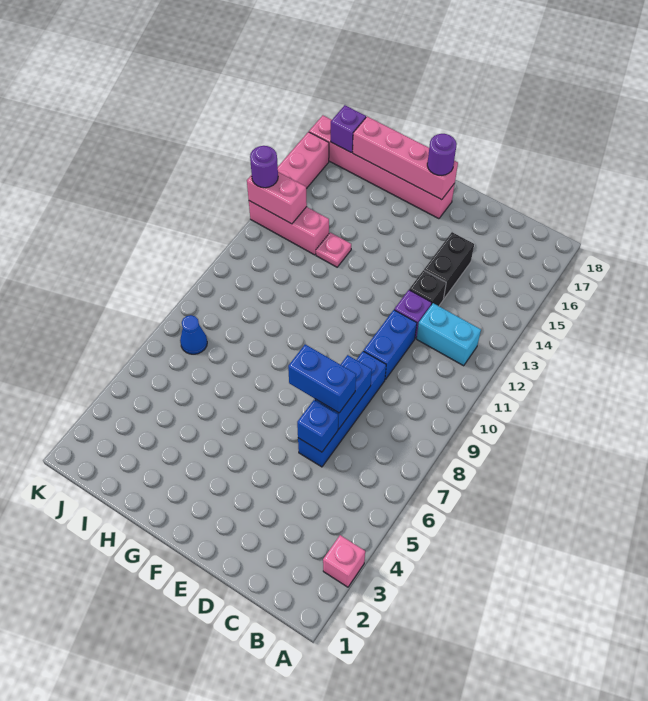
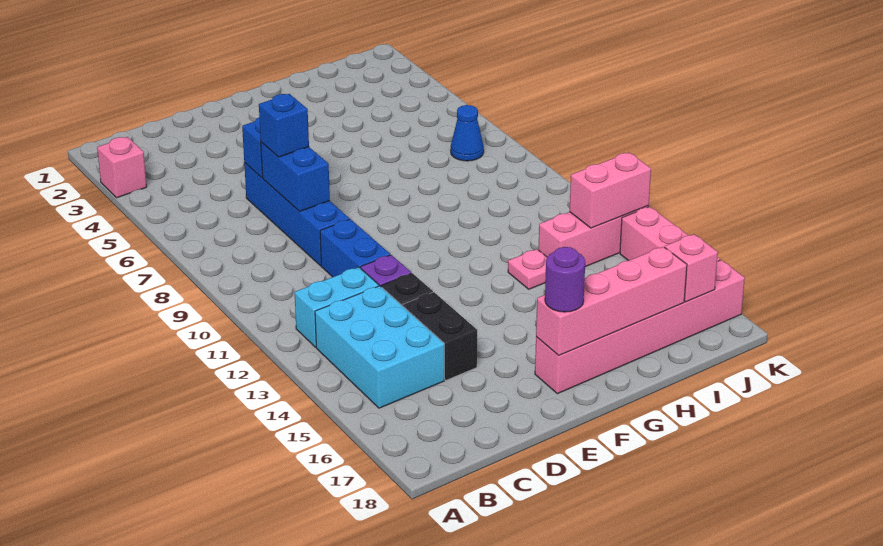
none -> cyan brick B13:C15 level 1
blue brick D7:E7 level 3 -> blue brick D7 level 3
purple brick J17 level 2 -> pink brick J17 level 2
purple round brick K13 level 3 -> none

